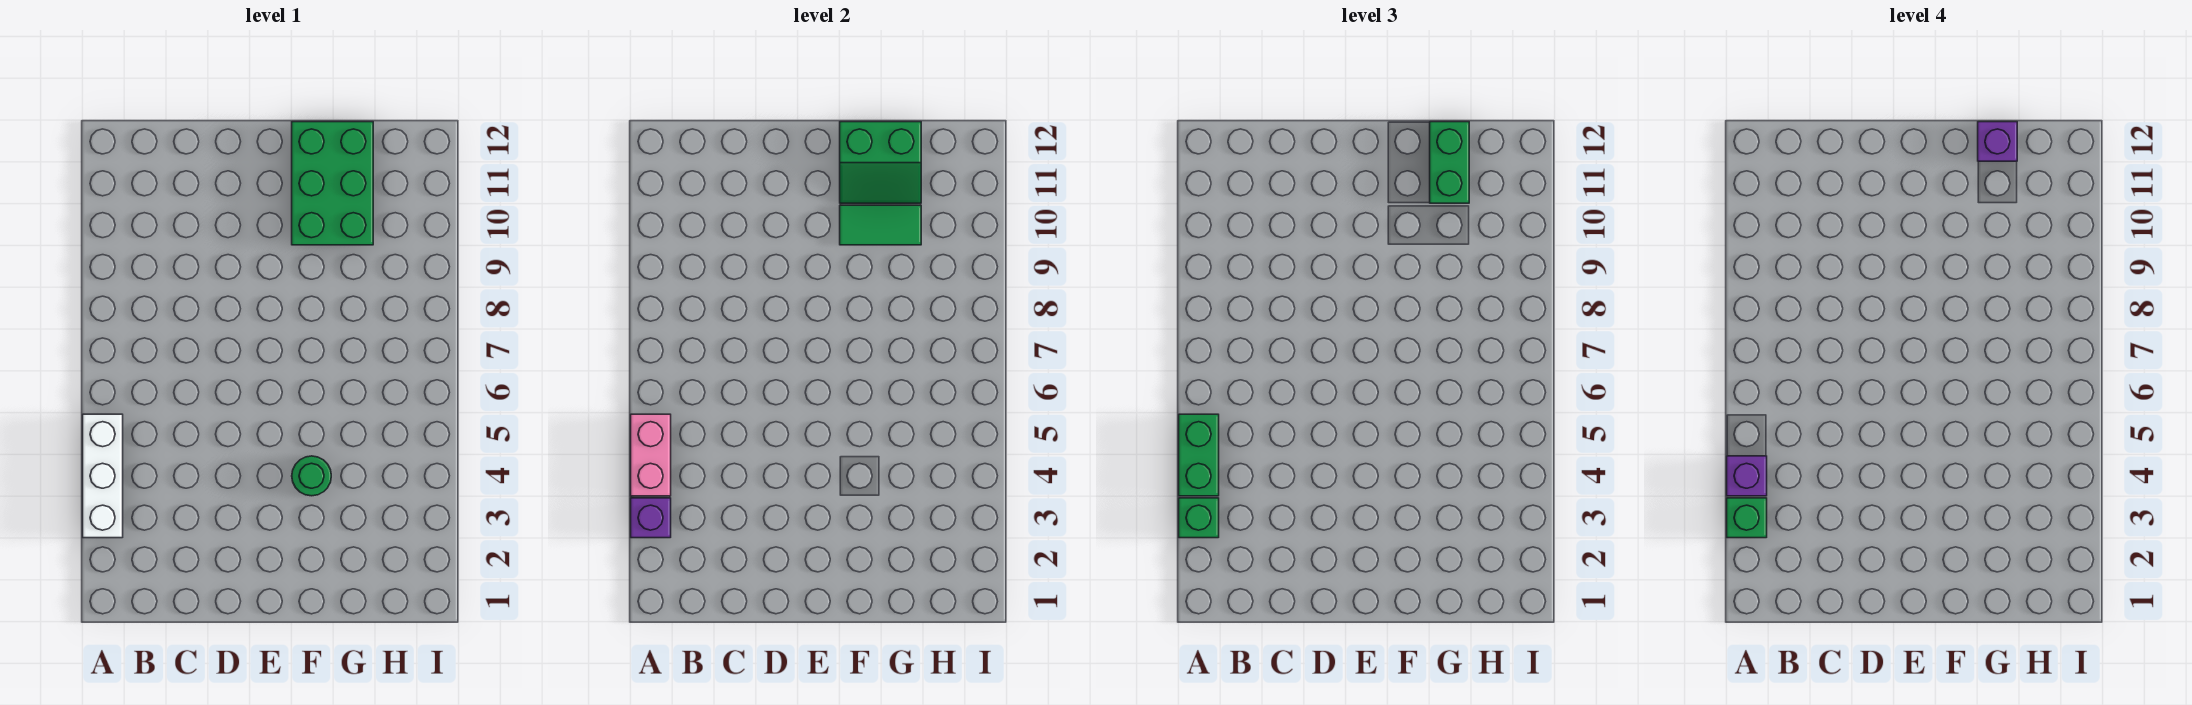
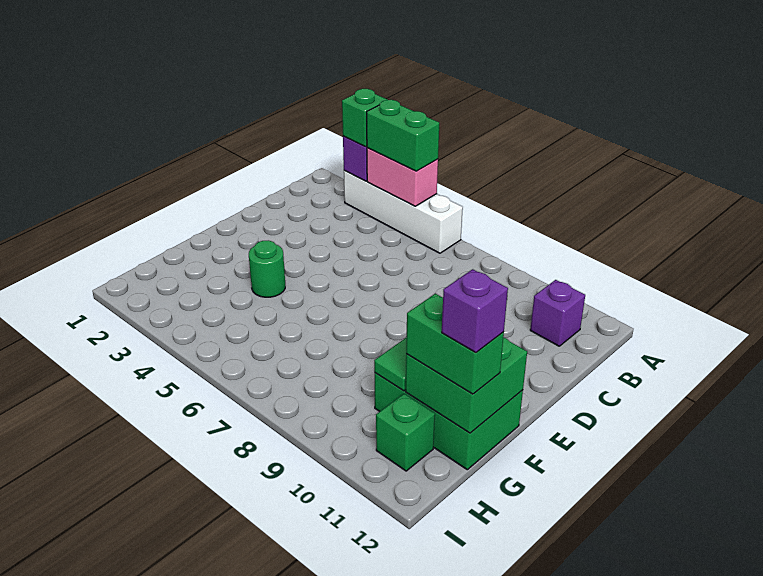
white brick A3:A5 level 1 -> white brick A3:A6 level 1
green brick A3 level 4 -> green brick H11 level 1
purple brick A4 level 4 -> purple brick B11 level 1
green slope F11:G12 level 2 top 12 -> green brick F11:G12 level 2

